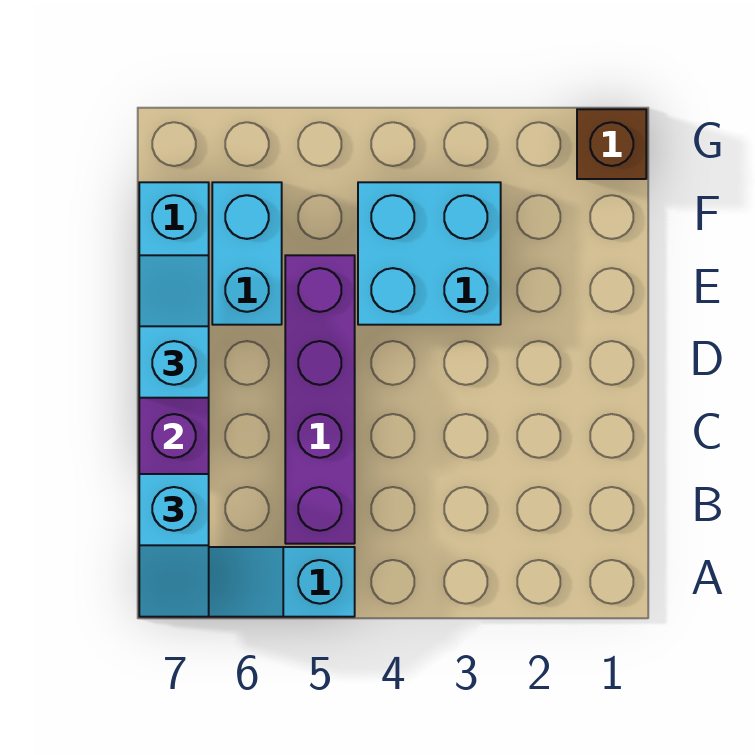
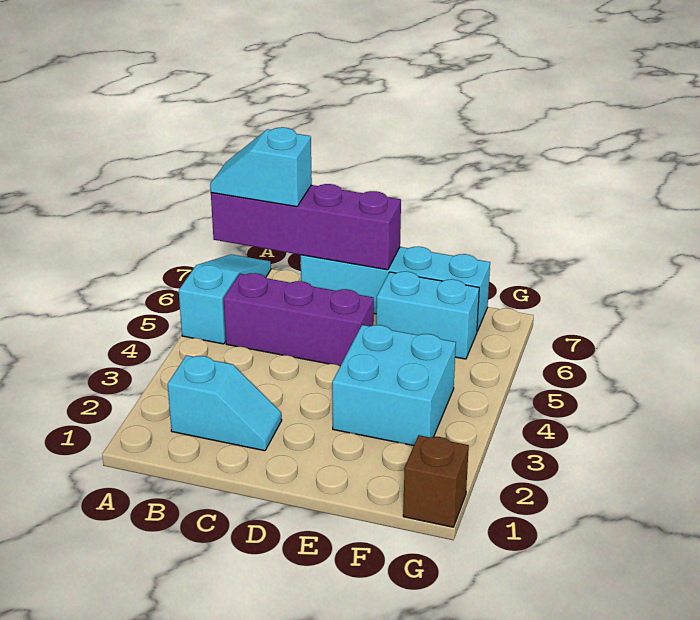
purple brick B5:E5 level 1 -> purple brick B5:D5 level 1
cyan slope D7:E7 level 3 top D -> cyan slope B2:C2 level 1 top B

